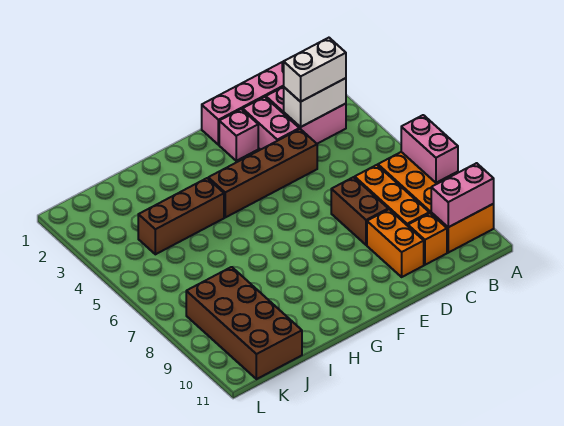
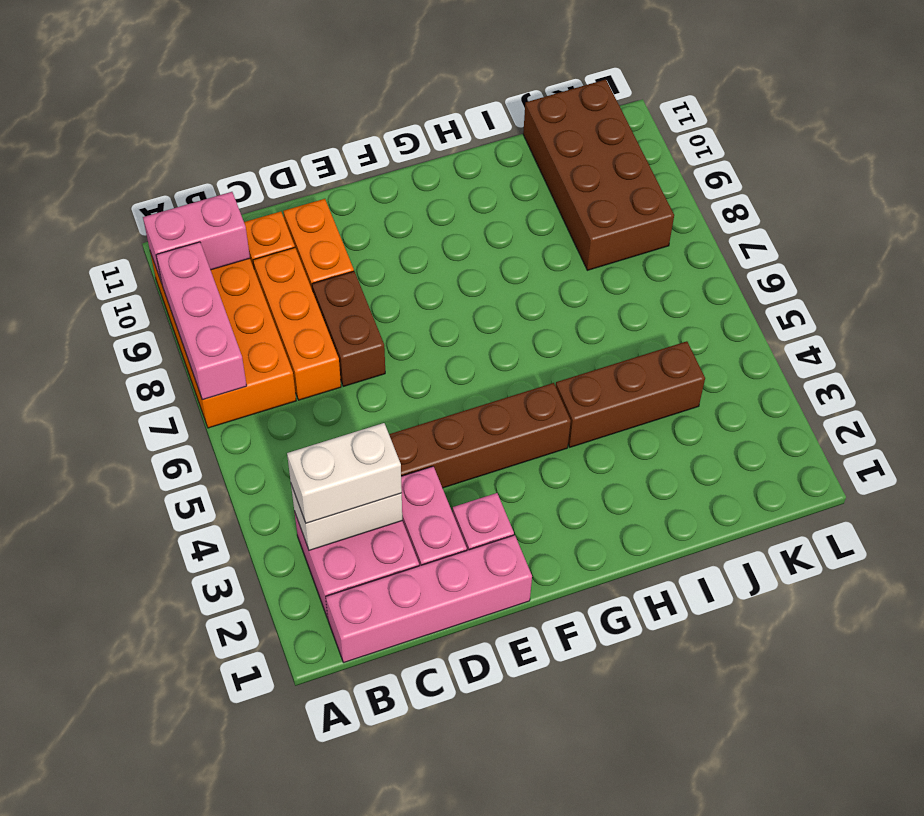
pink brick A7:A8 level 2 -> pink brick A7:A9 level 2

